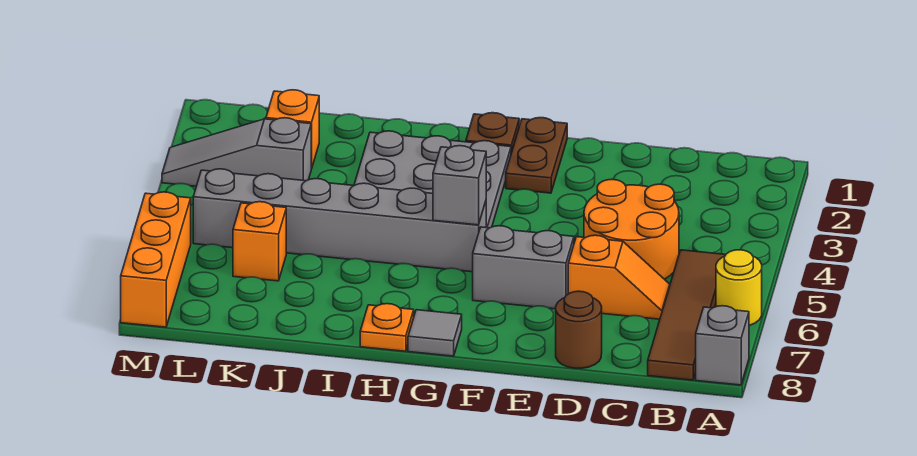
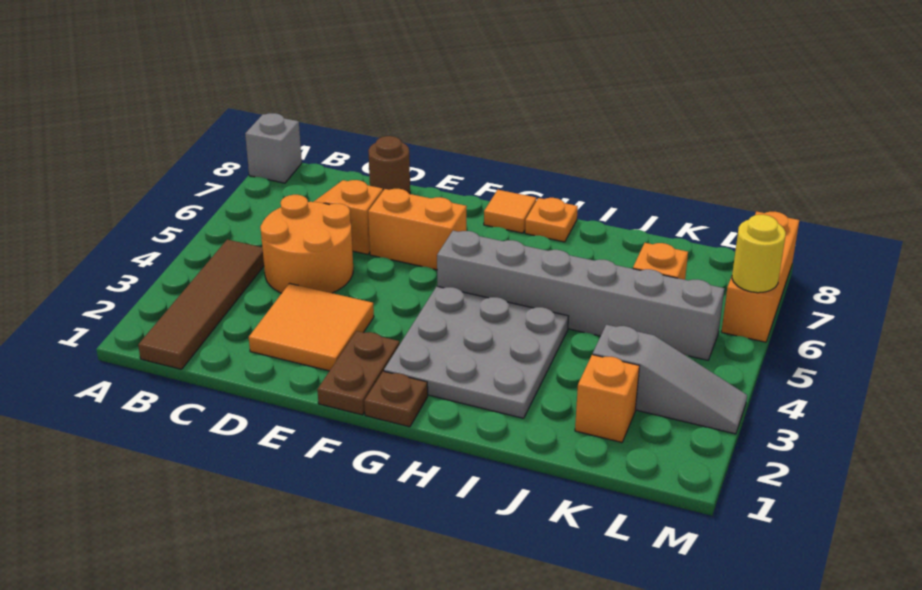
yellow round brick A6 level 1 -> yellow round brick M6 level 2
brown tile B5:B8 level 1 -> brown tile B1:B4 level 1
none -> orange tile D2:E3 level 1
grey brick E6:F6 level 1 -> orange brick E6:F6 level 1
grey brick G5 level 2 -> none
grey tile G8 level 1 -> orange tile G8 level 1

